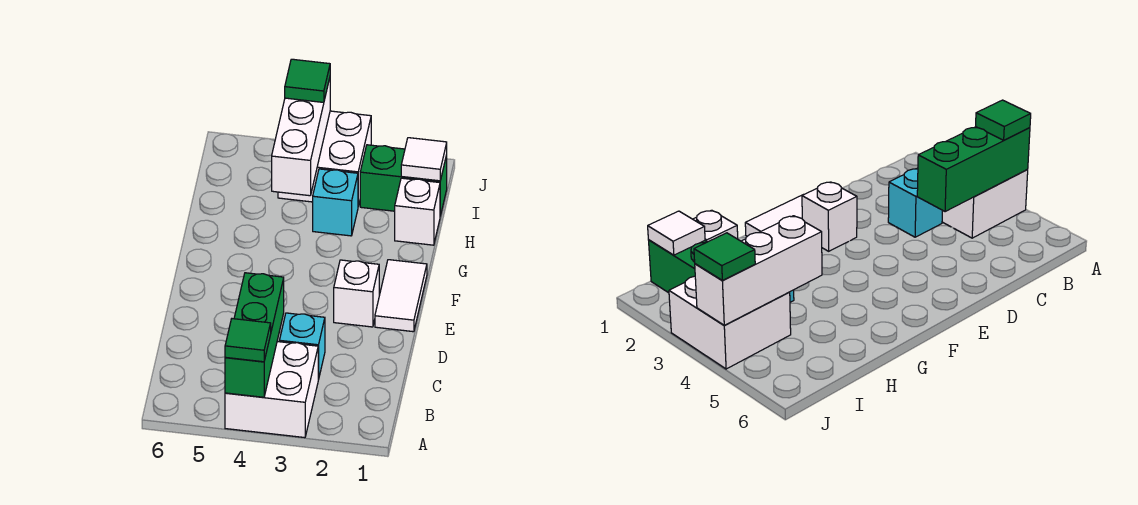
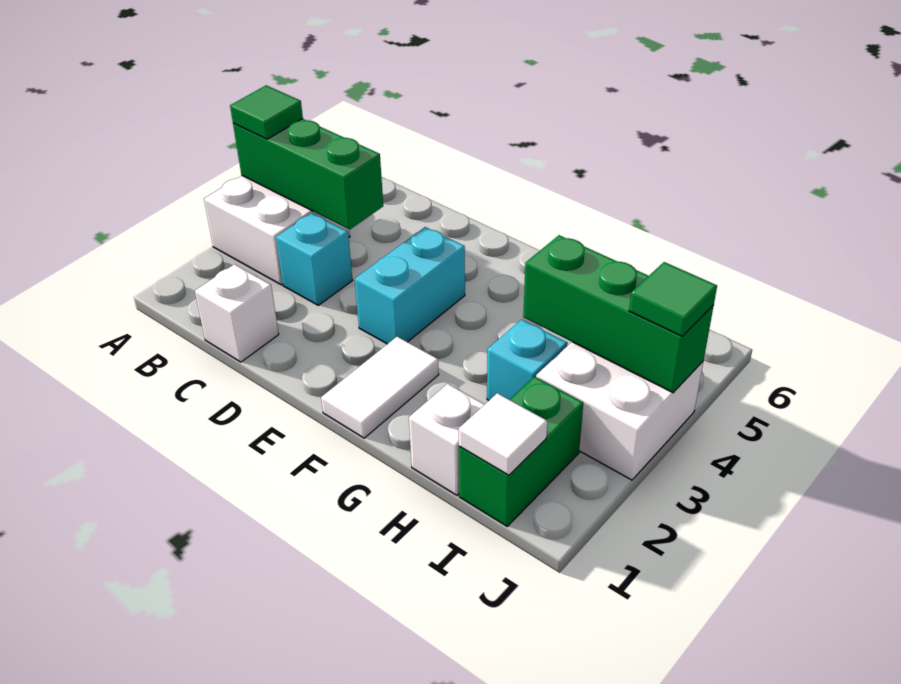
white tile E1:F1 level 1 -> white tile F1:F2 level 1
white brick E2 level 1 -> white brick C1 level 1
none -> cyan brick E3:E4 level 1
white brick H4:J4 level 2 -> green brick H4:J4 level 2

